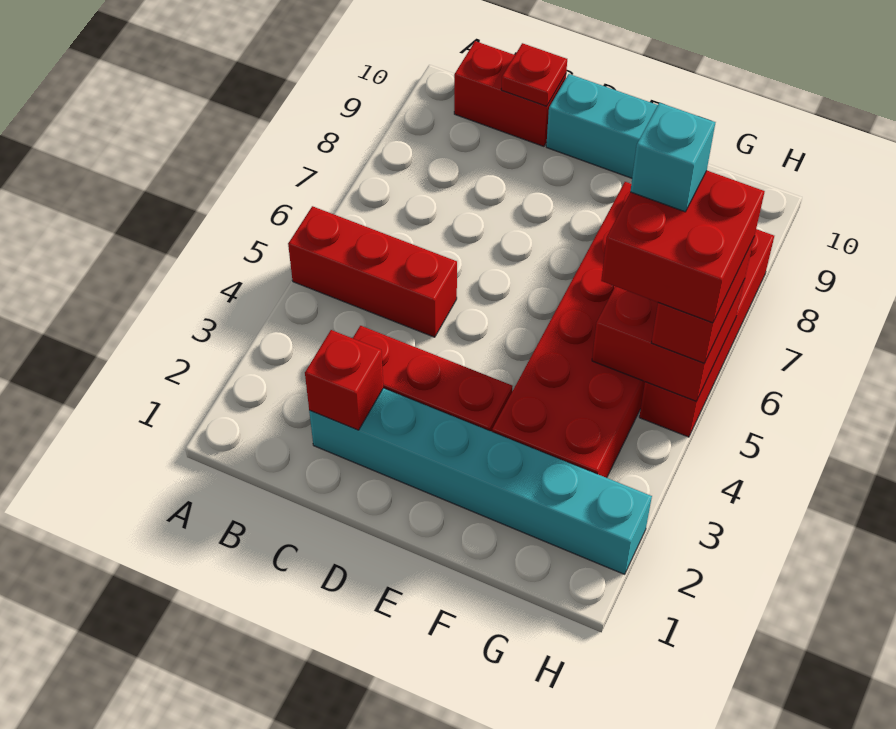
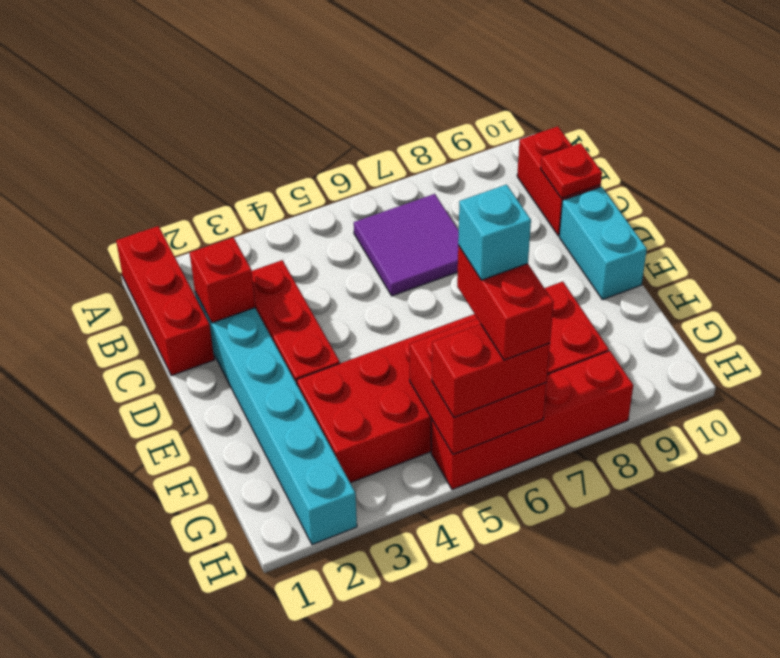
red brick A5:C5 level 1 -> red brick A1:C1 level 1
none -> purple tile B6:C7 level 1
red brick G5:H6 level 4 -> red brick G6:H6 level 4

